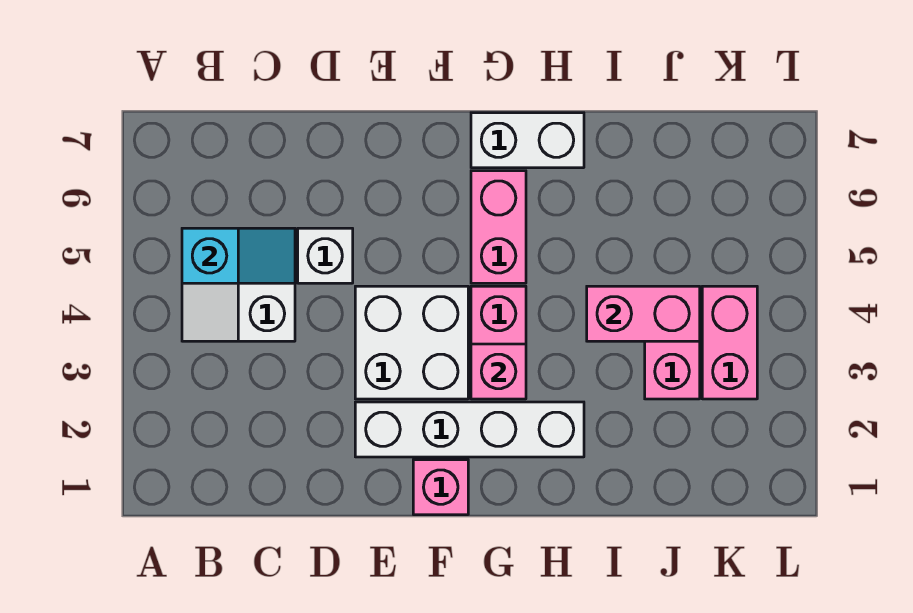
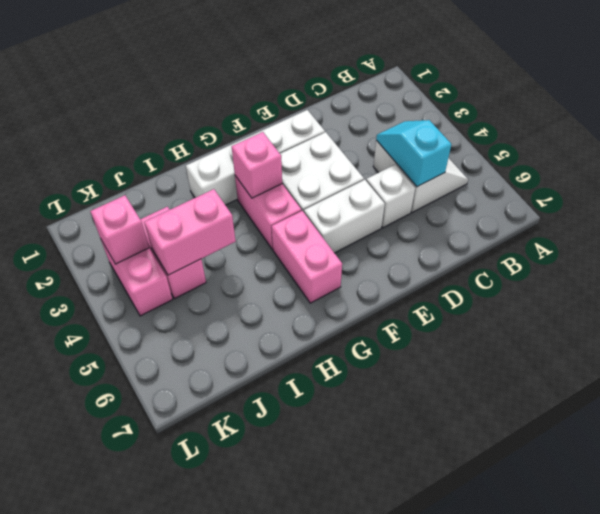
cyan slope B5:C5 level 2 top B -> cyan slope C4:C5 level 2 top 5
pink brick F1 level 1 -> pink brick K3 level 2
white brick G7:H7 level 1 -> white brick E5:F5 level 1

